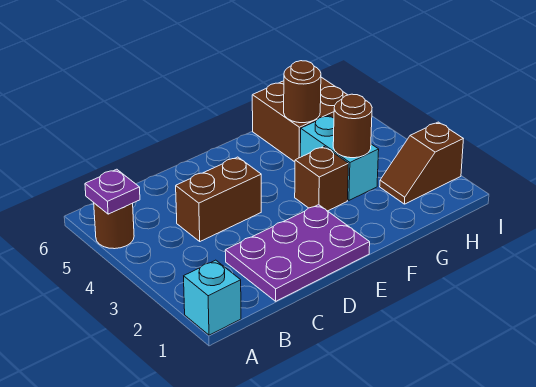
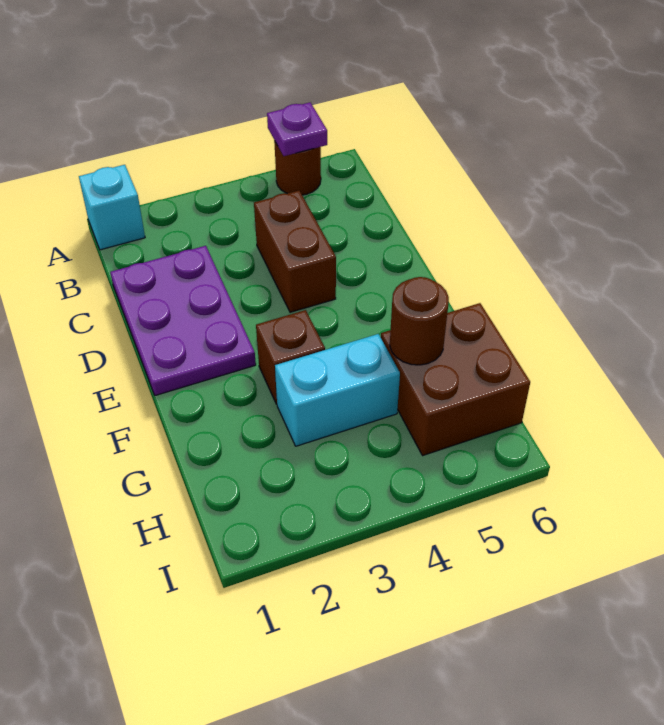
brown round brick G3 level 2 -> none
brown slope H2:I2 level 1 top I -> none

